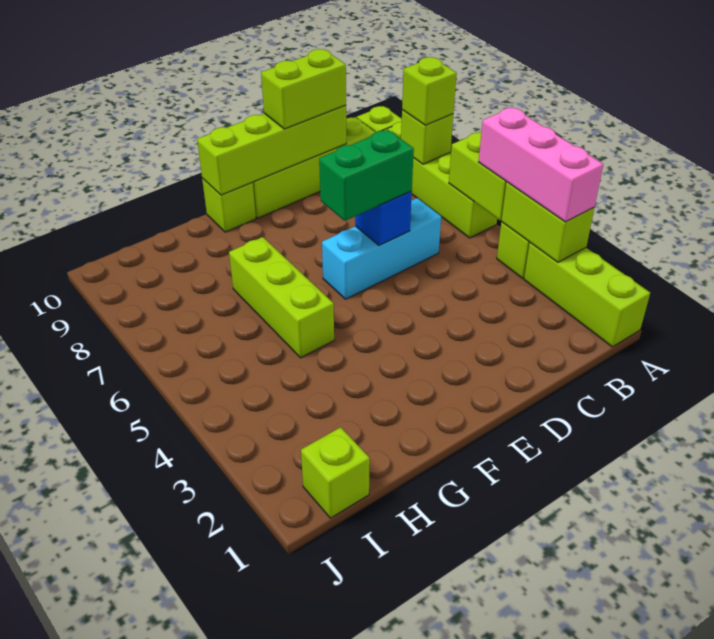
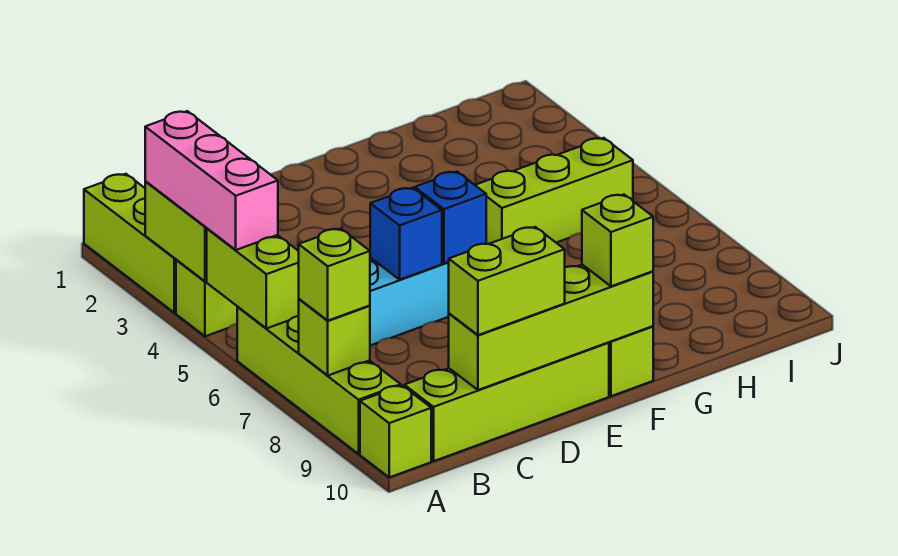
green brick D6:E6 level 3 -> none
none -> blue brick E6 level 2
lime brick G5:G7 level 1 -> lime brick G5:I5 level 1
lime brick I1 level 1 -> lime brick F10 level 3

